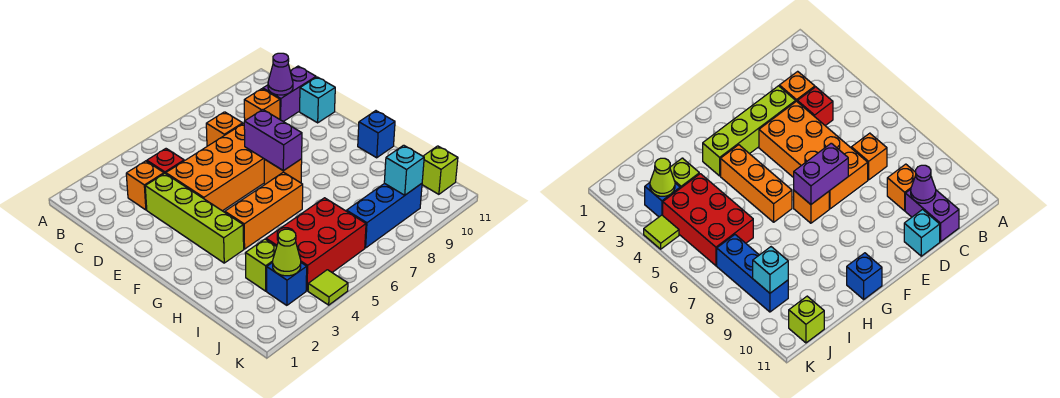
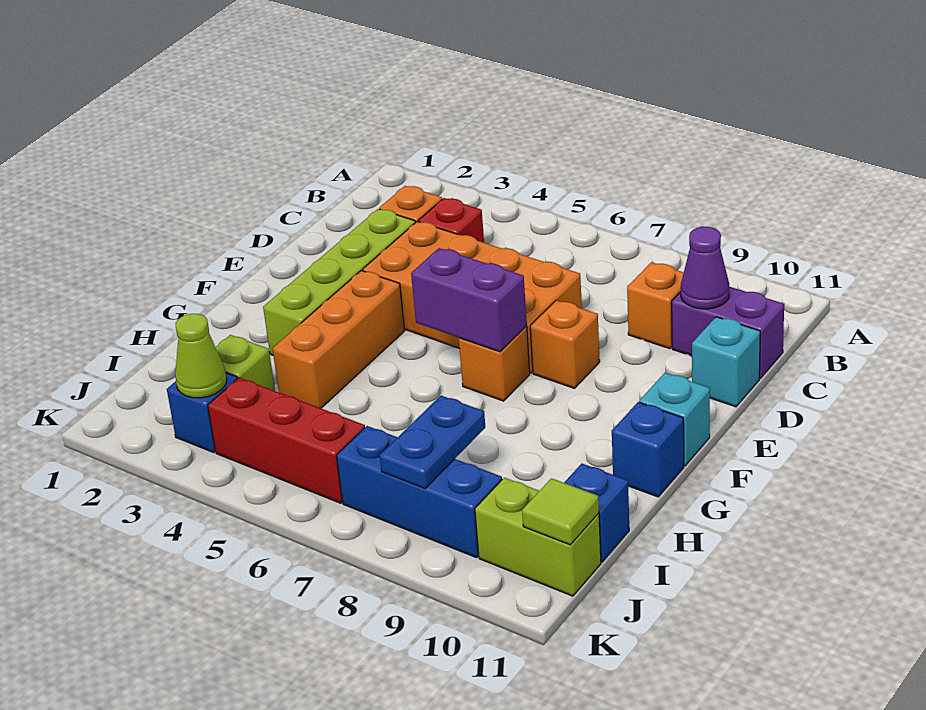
orange brick C7 level 1 -> orange brick E8 level 1
purple brick E7:F7 level 2 -> purple brick F6:F7 level 2
orange brick G4:G6 level 1 -> orange brick F4:H4 level 1
red brick I4:J6 level 1 -> red brick J4:J6 level 1
none -> blue plate I8:J8 level 2
none -> blue brick I11 level 1
cyan brick J9 level 2 -> cyan brick F11 level 1
lime brick J11 level 1 -> lime brick J10:J11 level 1
lime tile K4 level 1 -> lime tile J11 level 2

